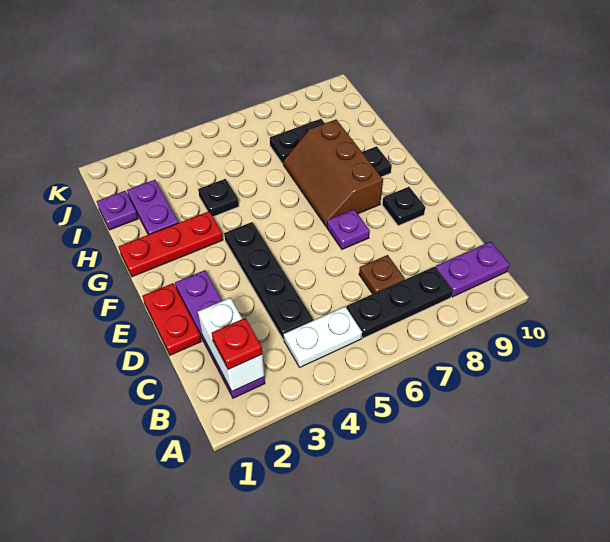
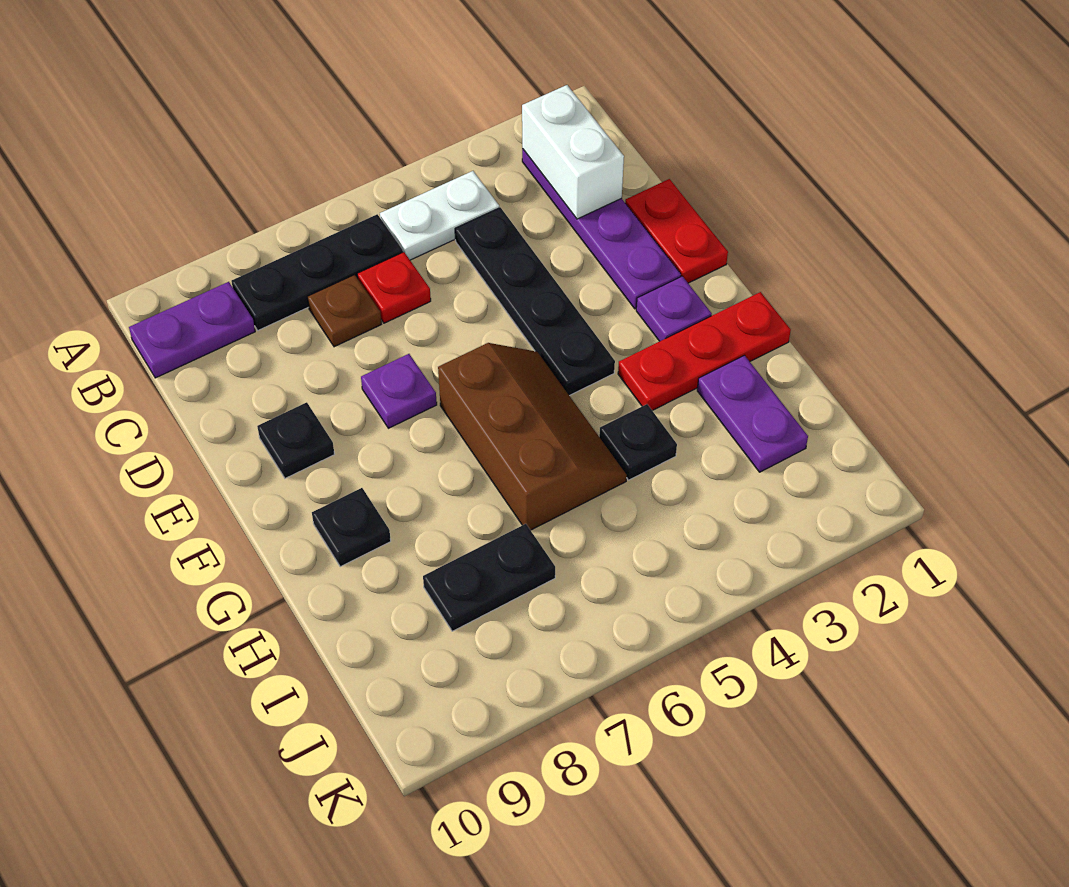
red plate B2 level 3 -> red plate C6 level 1
brown slope F7:H8 level 1 top 8 -> brown slope F5:H6 level 1 top 6
purple plate I1 level 1 -> purple plate F2 level 1

